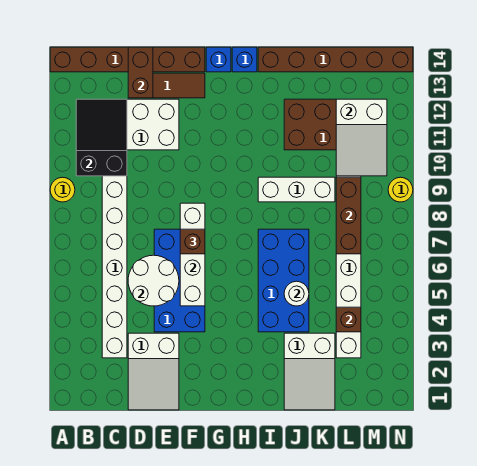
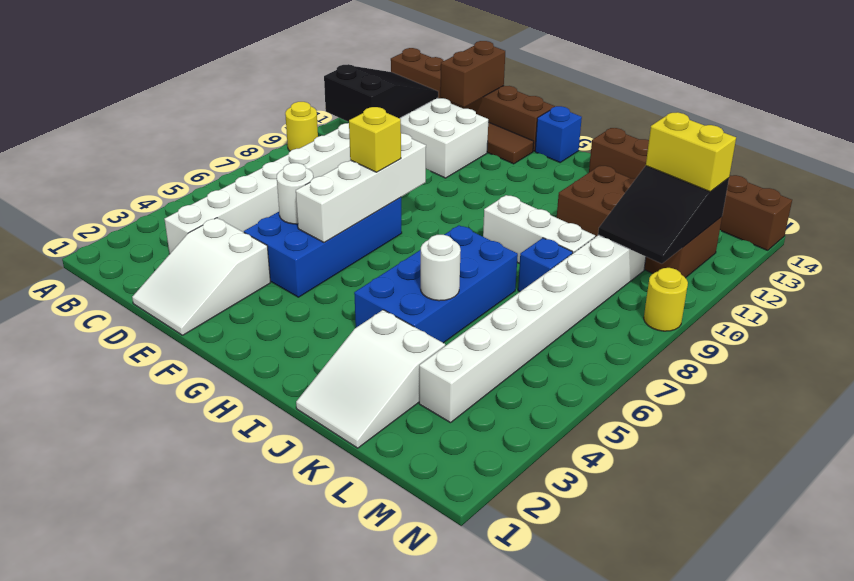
white round brick D5:E6 level 2 -> white round brick E5 level 2
brown brick F7 level 3 -> yellow brick F7 level 3
blue brick H14 level 1 -> blue brick K8 level 1
brown brick L4 level 2 -> none
brown brick L7:L9 level 2 -> none
white slope L10:M12 level 2 top 12 -> black slope L10:M12 level 2 top 12
none -> yellow brick L12:M12 level 3

